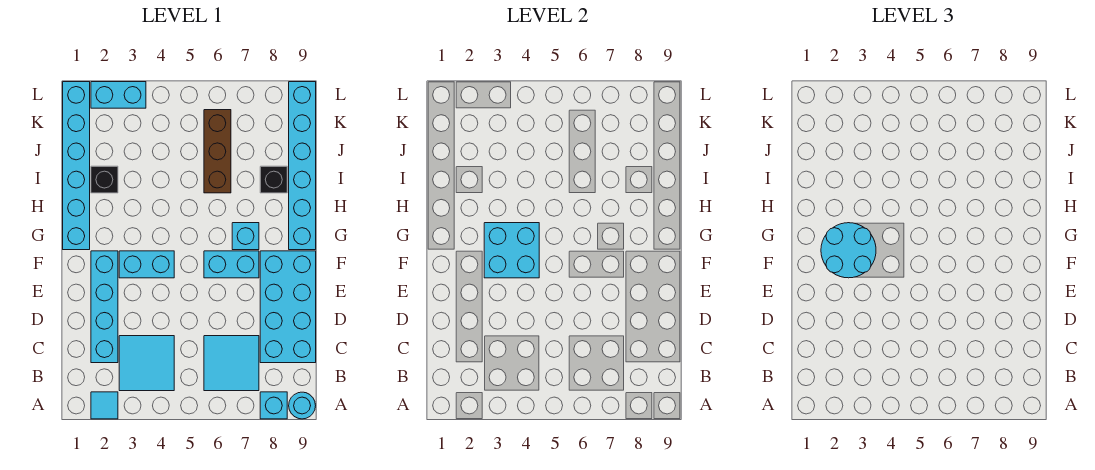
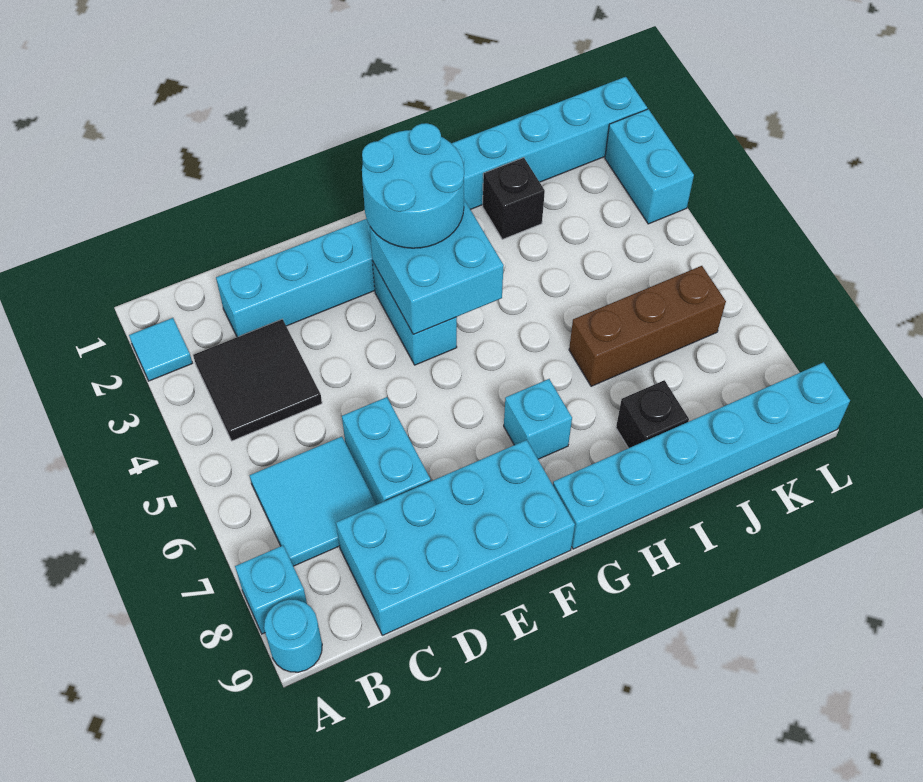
cyan tile B3:C4 level 1 -> black tile B3:C4 level 1
cyan brick F6:F7 level 1 -> cyan brick D6:D7 level 1

